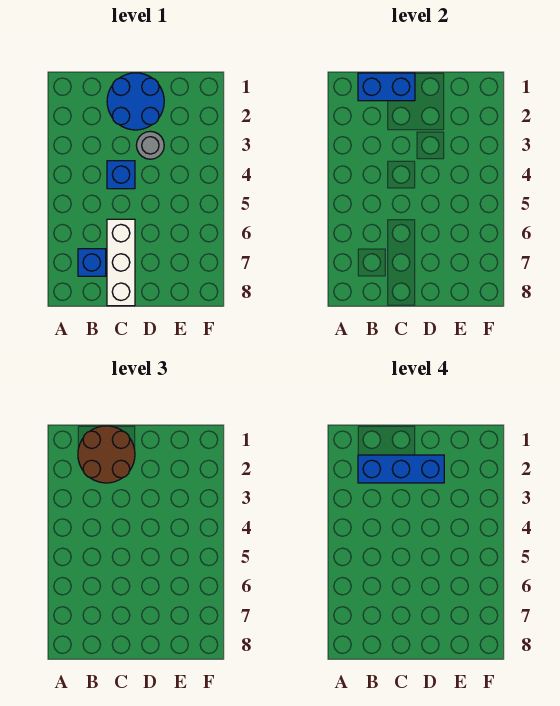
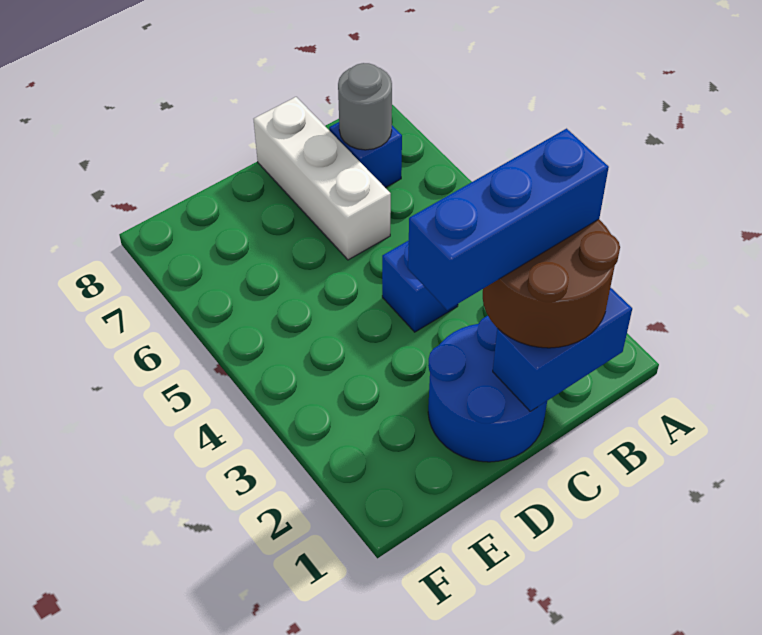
grey round brick D3 level 1 -> grey round brick B7 level 2

